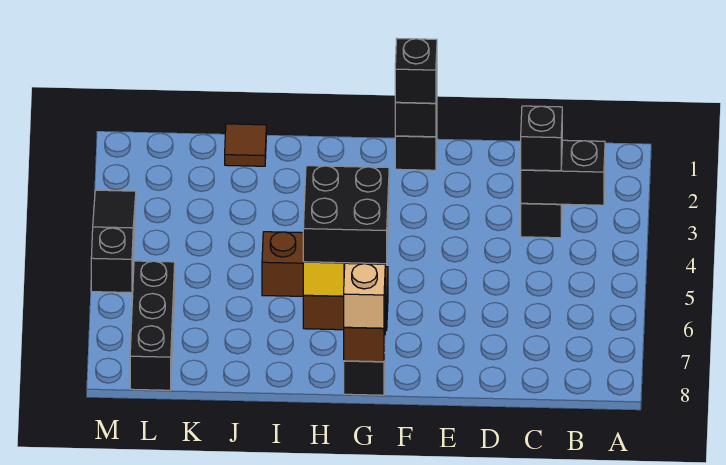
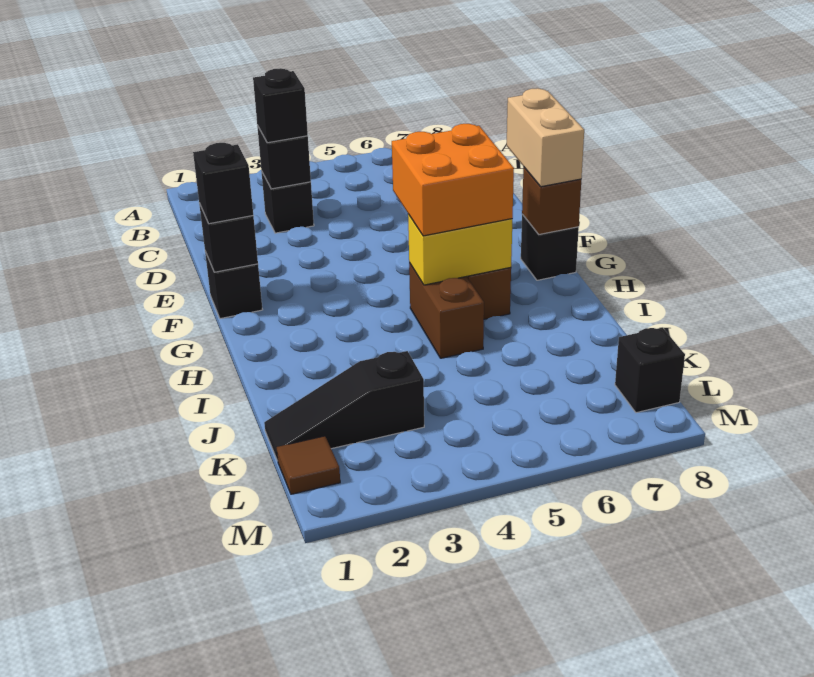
black brick B3:C3 level 2 -> black brick C3 level 2
black brick G5:H6 level 3 -> orange brick G5:H6 level 3
tan brick G8 level 3 -> tan brick F8:G8 level 3
brown tile J1 level 1 -> brown tile L1 level 1
black brick L6:L8 level 1 -> black brick L8 level 1
black slope M3:M5 level 1 top 5 -> black slope K1:K3 level 1 top 3

